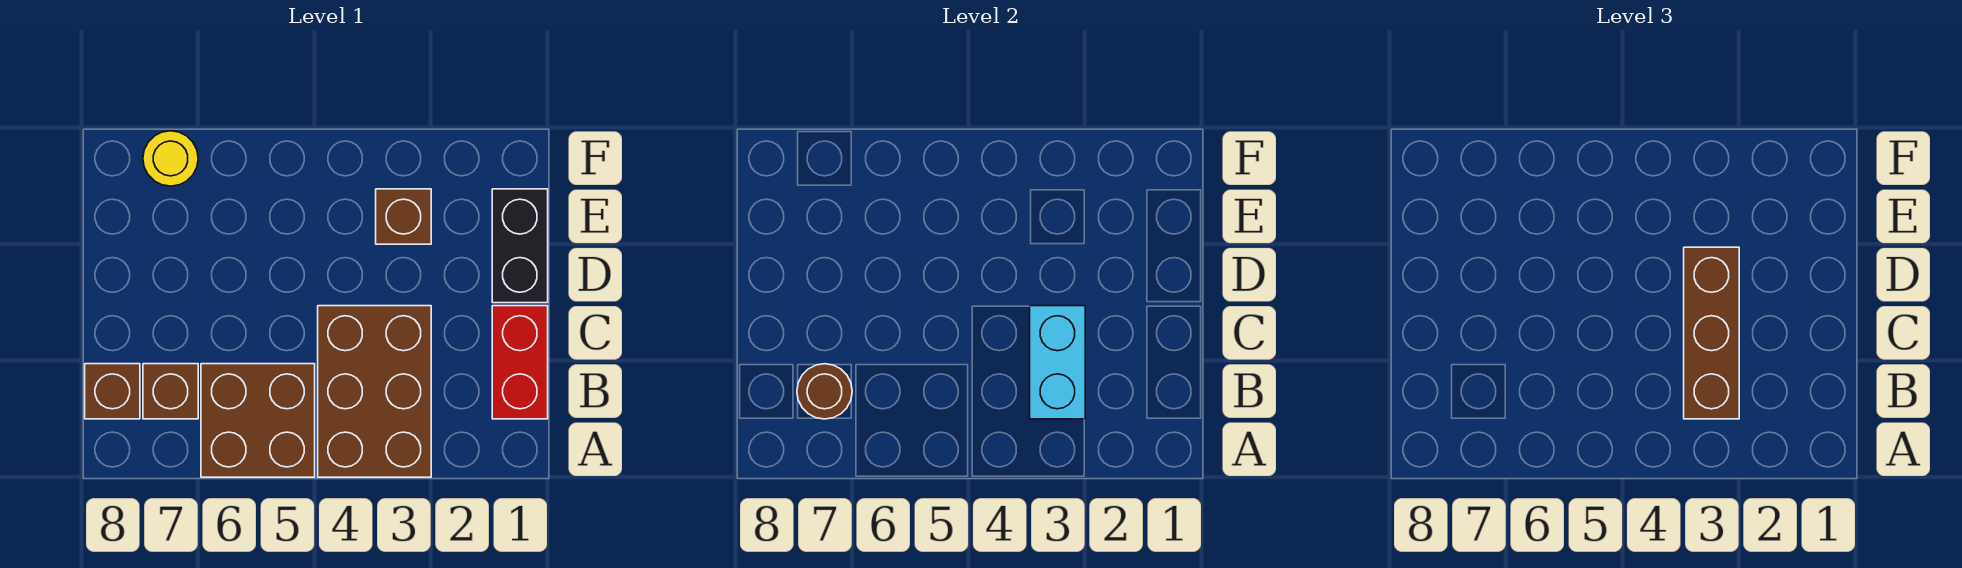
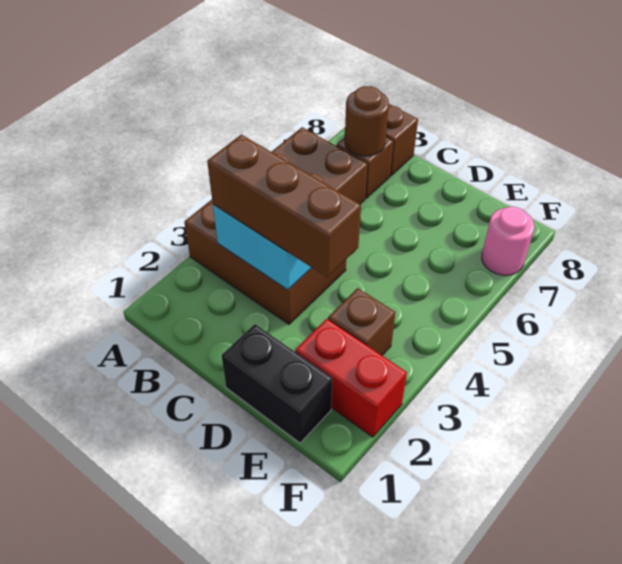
red brick B1:C1 level 1 -> red brick E2:F2 level 1
yellow round brick F7 level 1 -> pink round brick F7 level 1

